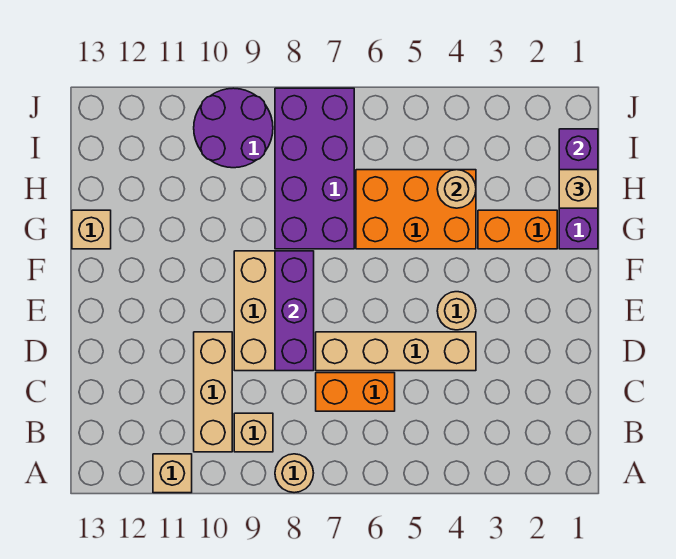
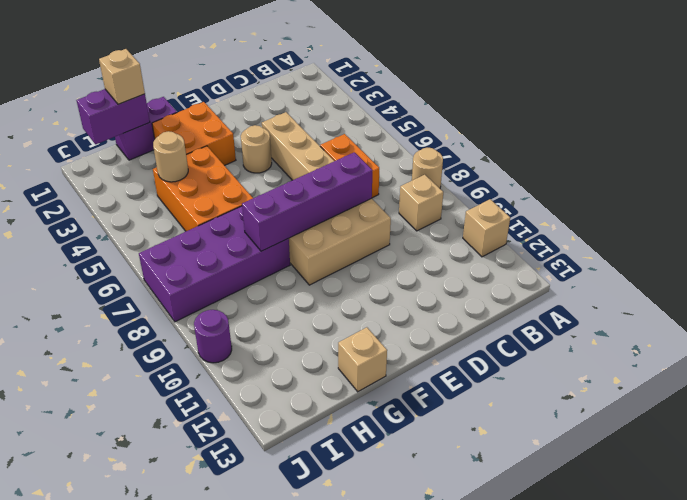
tan brick B10:D10 level 1 -> none
purple brick D8:F8 level 2 -> purple brick D8:G8 level 2
orange brick G2:G3 level 1 -> orange brick F2:G3 level 1
purple round brick I9:J10 level 1 -> purple round brick J10 level 1

